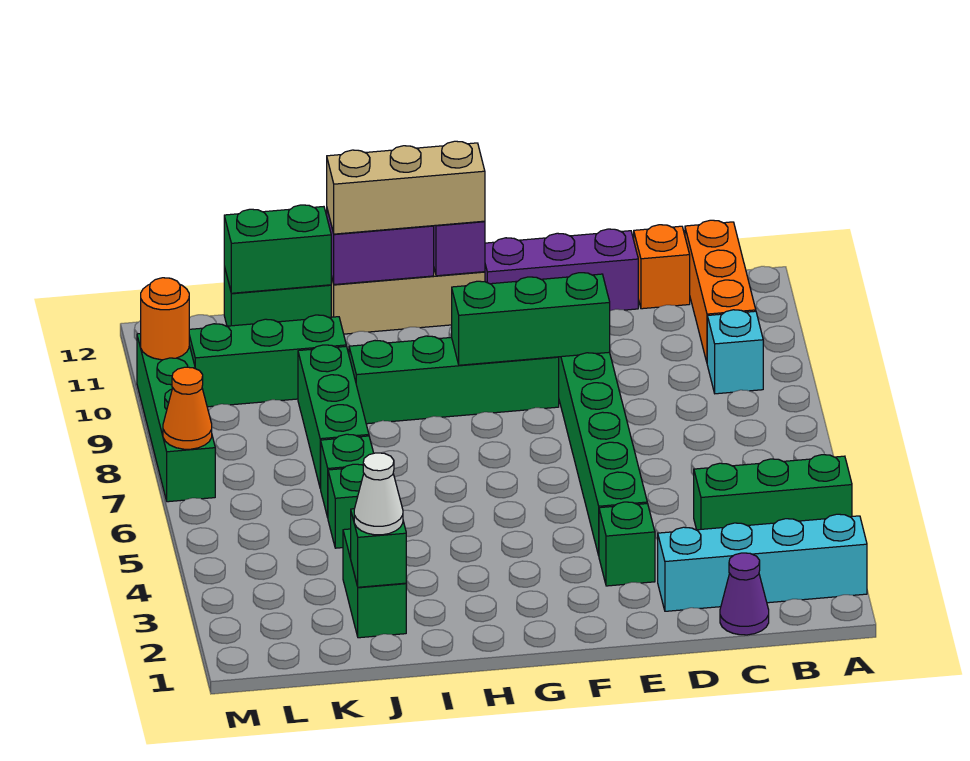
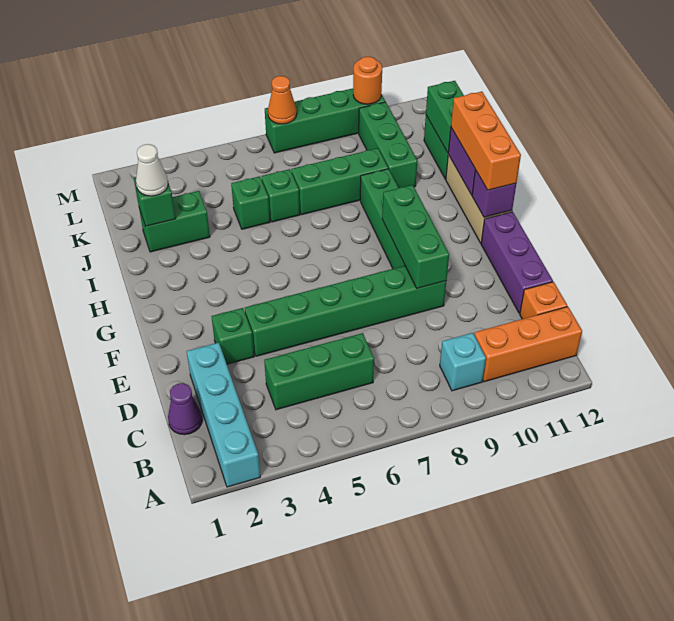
green brick A4:C4 level 1 -> green brick C4:C6 level 1
tan brick G12:I12 level 3 -> orange brick G12:I12 level 3

